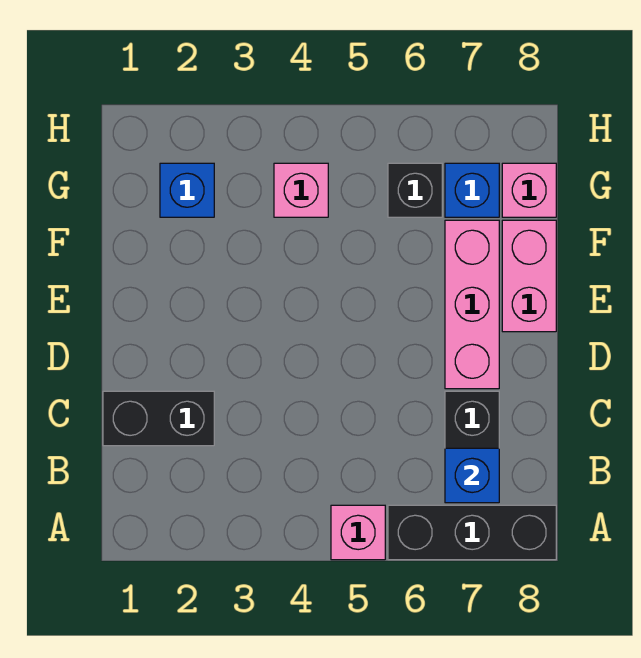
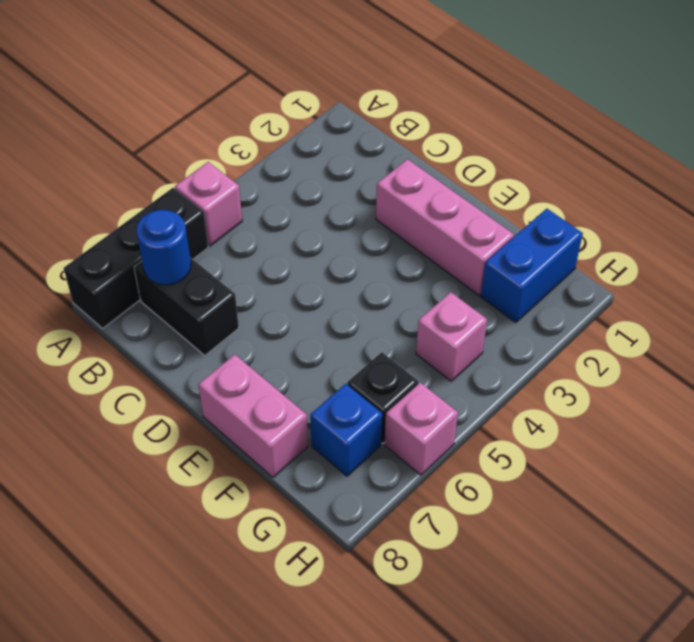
blue brick B7 level 2 -> blue round brick B7 level 2
black brick C1:C2 level 1 -> none
pink brick D7:F7 level 1 -> pink brick D2:F2 level 1
blue brick G2 level 1 -> blue brick G1:G2 level 1
pink brick G8 level 1 -> pink brick H6 level 1

